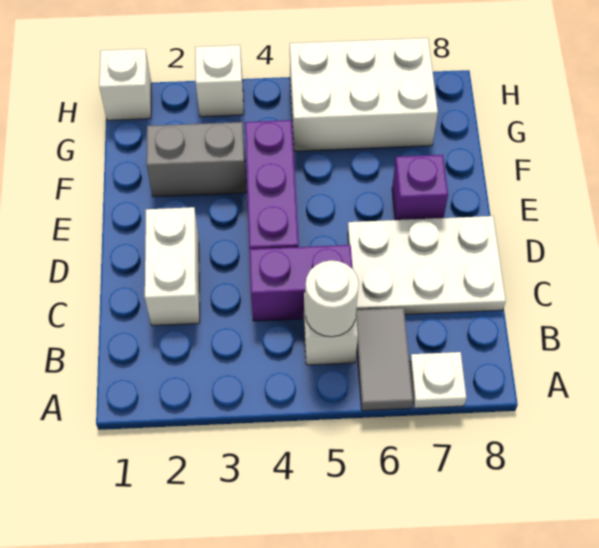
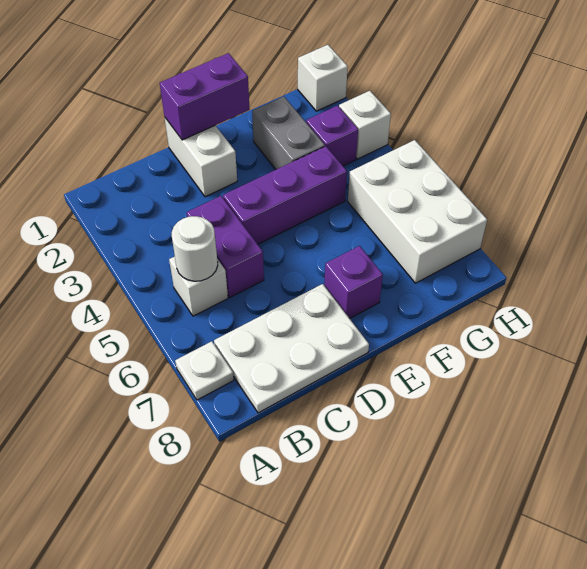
grey tile A6:B6 level 1 -> none
white brick C2:D2 level 1 -> white brick D1:D2 level 1
white plate C6:D8 level 1 -> white plate B7:D8 level 1
none -> purple brick D1:E1 level 2
none -> purple brick G3 level 1

